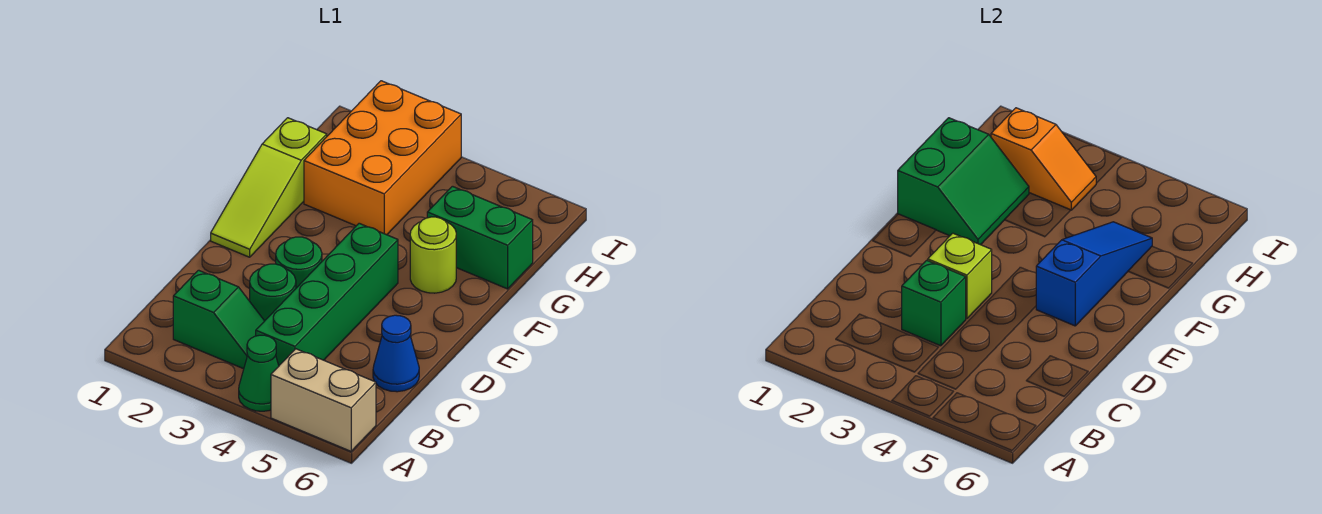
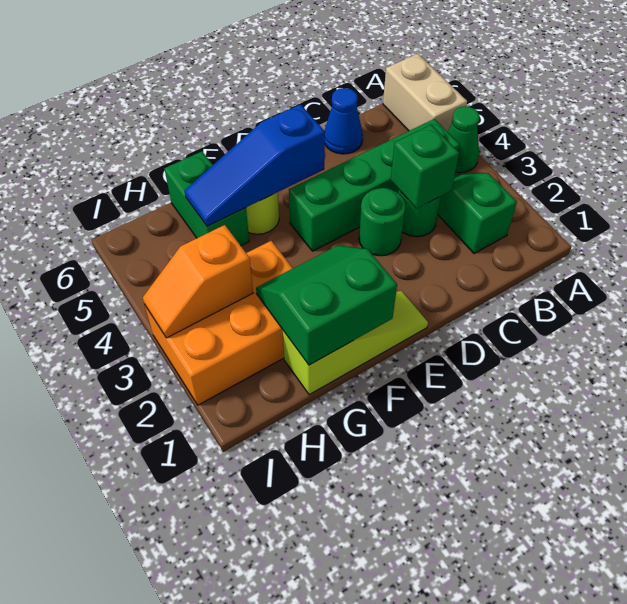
lime brick D3 level 2 -> none
orange slope H2:H3 level 2 top 2 -> orange slope H3:I3 level 2 top H

